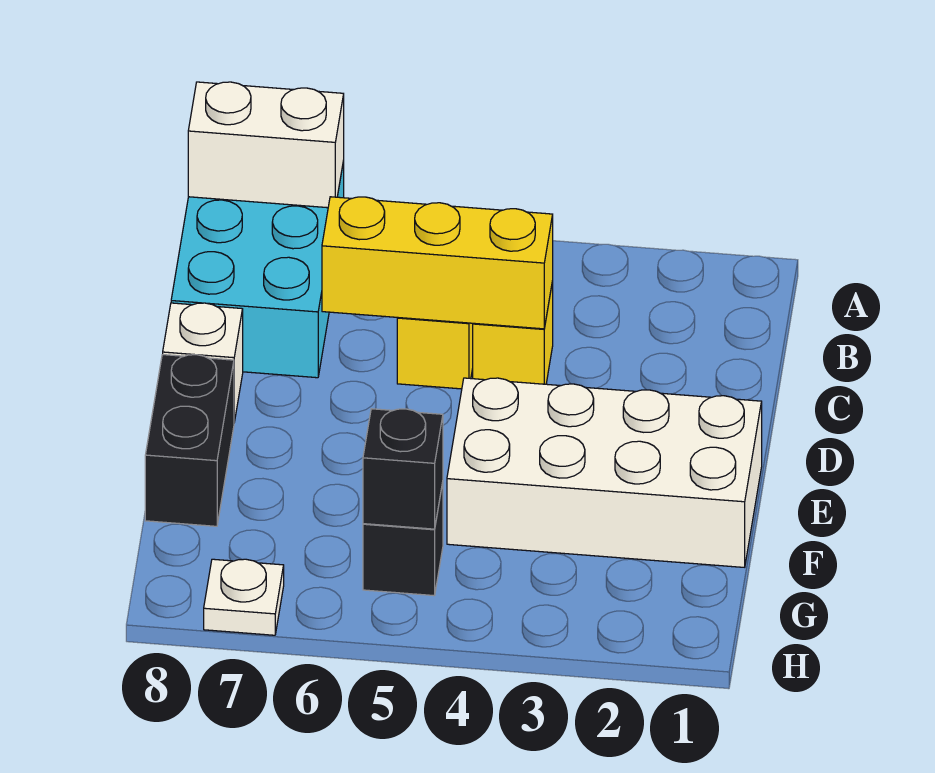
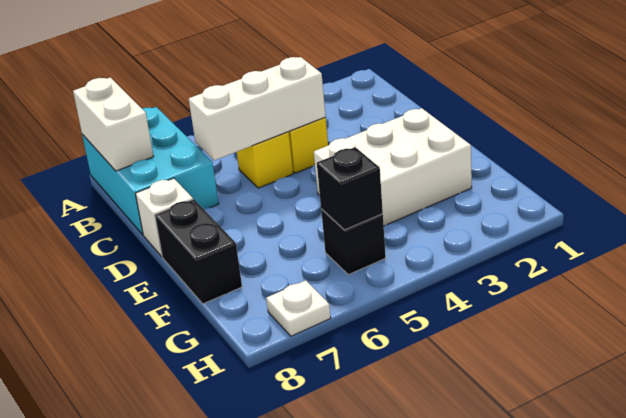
white brick A7:A8 level 2 -> white brick A8:B8 level 2
yellow brick C4:C6 level 2 -> white brick C4:C6 level 2
white brick E1:F4 level 1 -> white brick E2:F4 level 1

